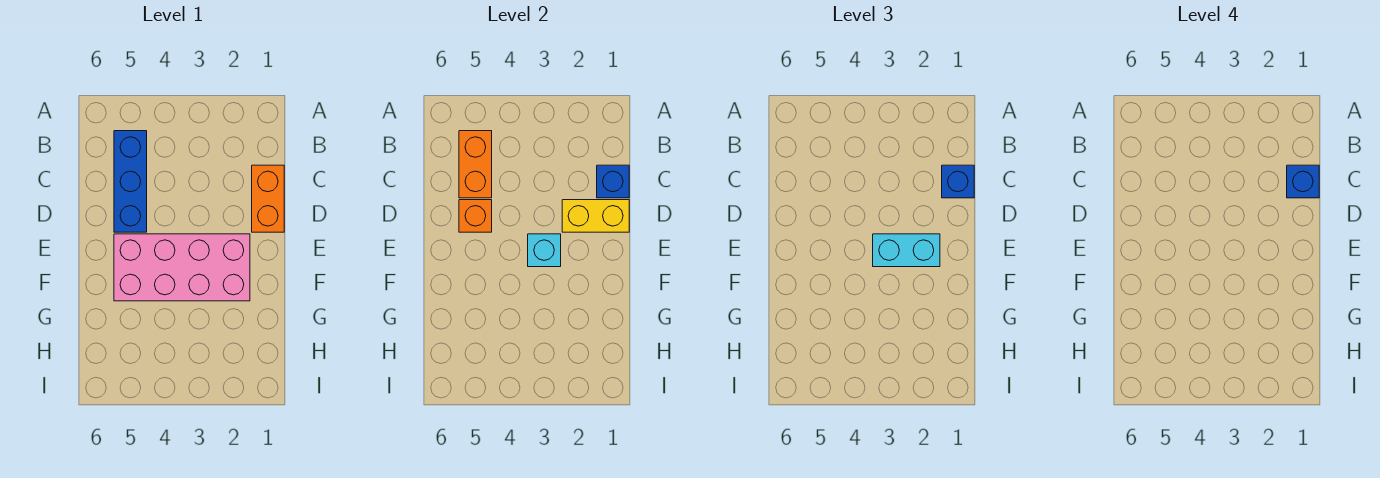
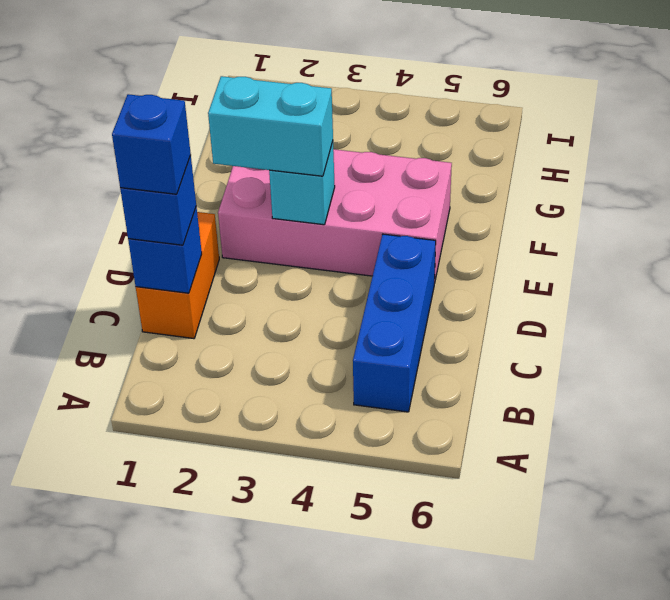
orange brick B5:C5 level 2 -> none
yellow brick D1:D2 level 2 -> none
orange brick D5 level 2 -> none

